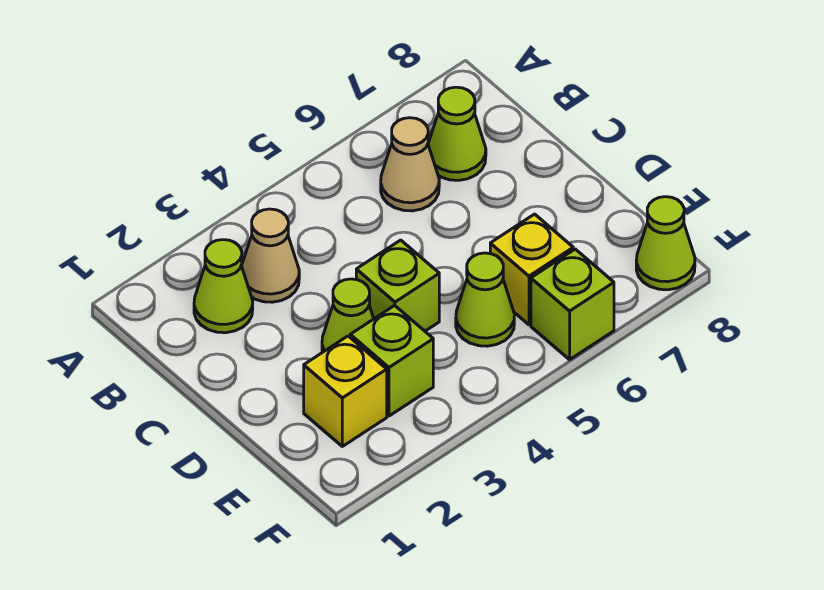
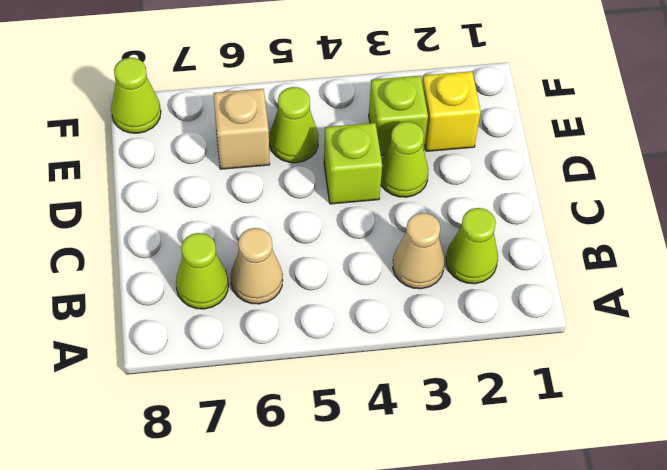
yellow brick E6 level 1 -> tan brick E6 level 1
lime brick F6 level 1 -> none

